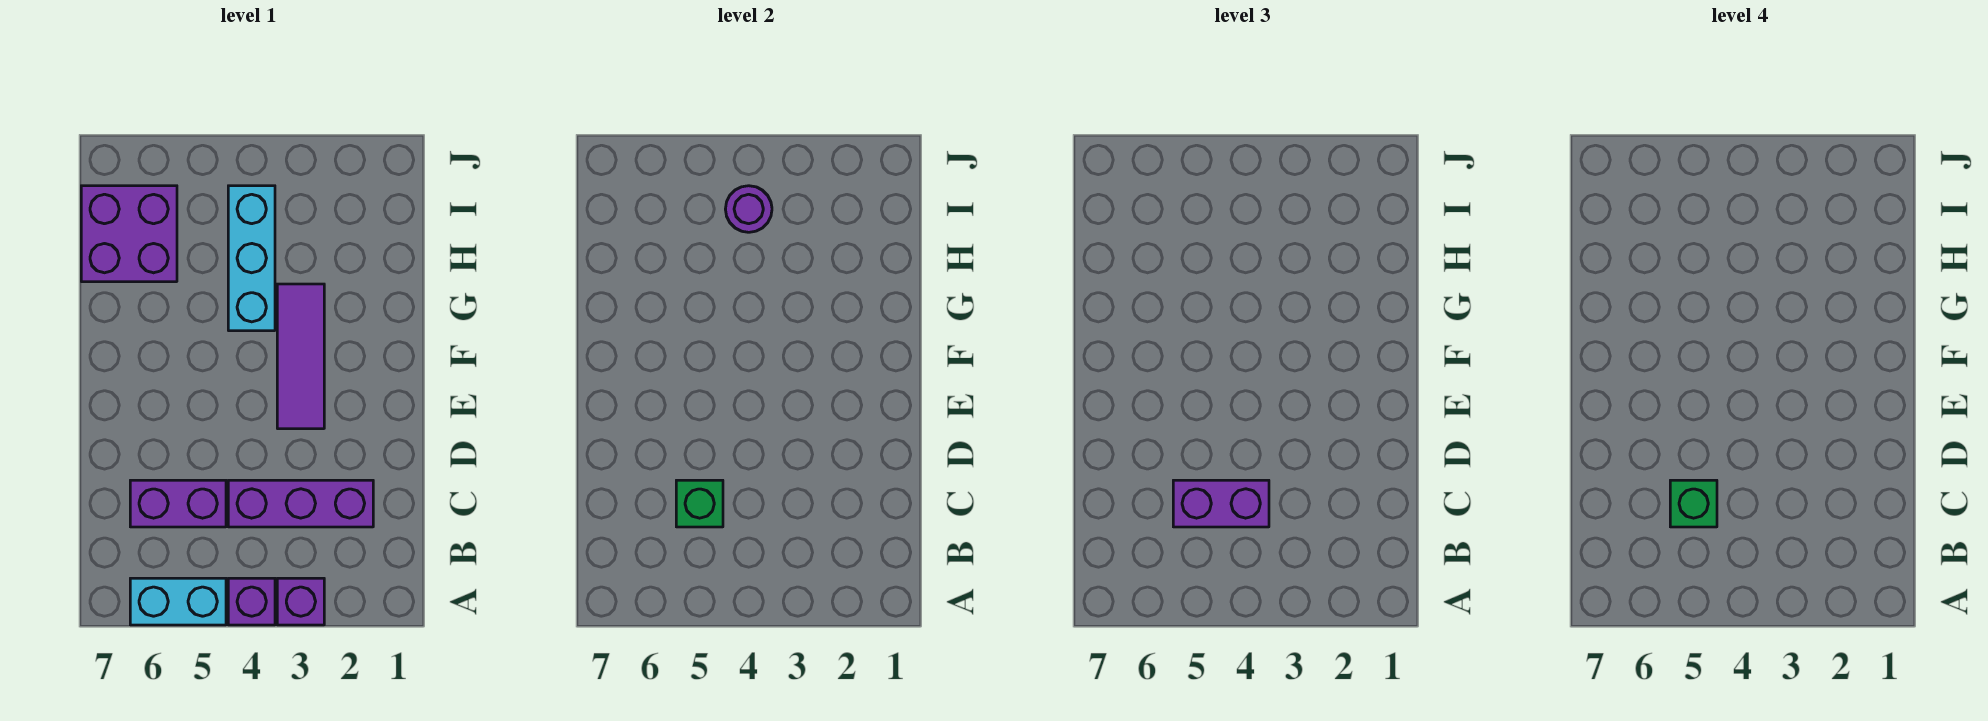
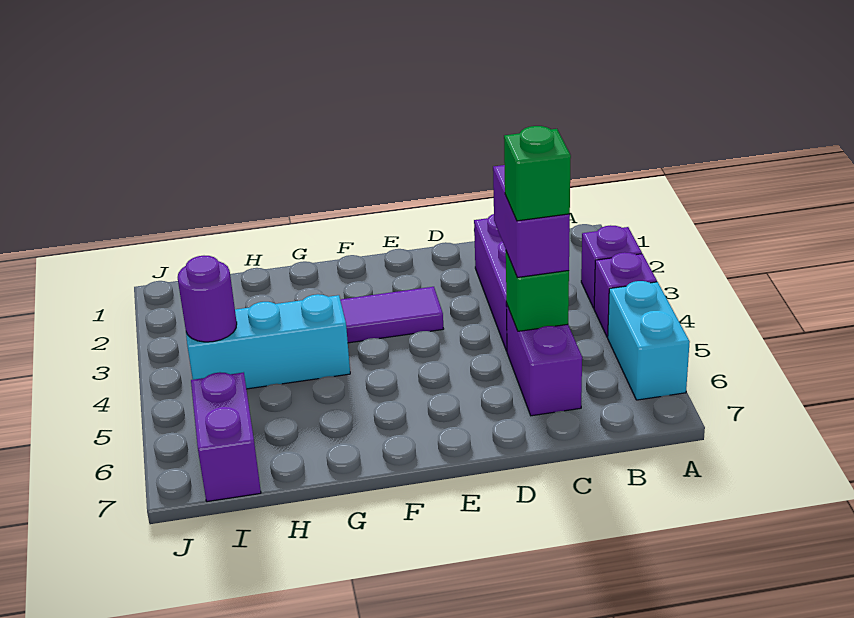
purple brick H6:I7 level 1 -> purple brick I6:I7 level 1

